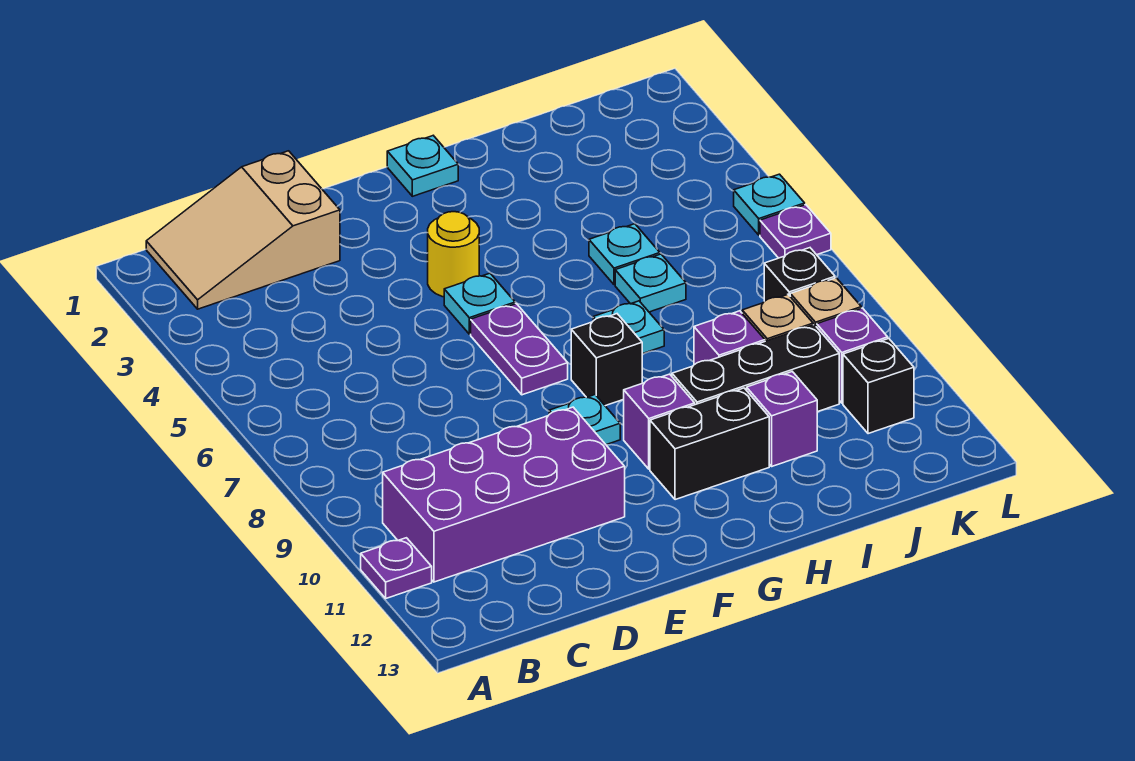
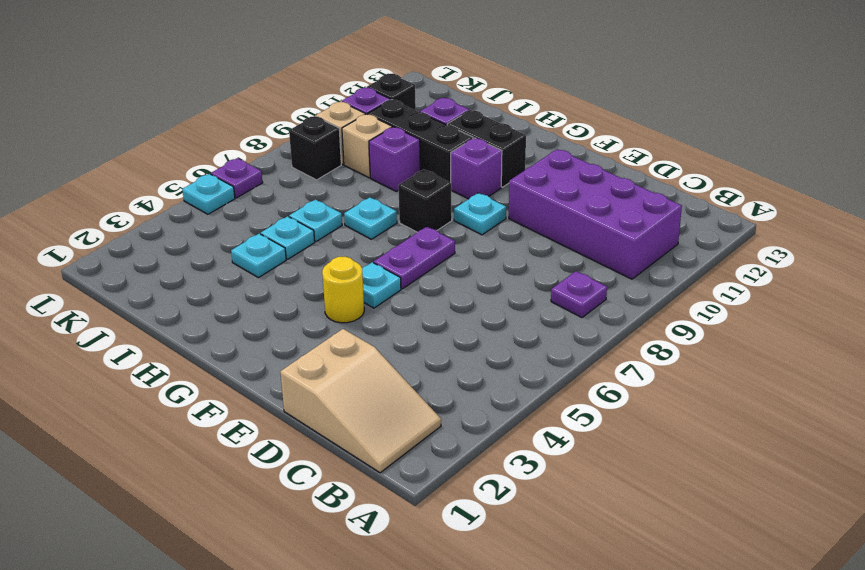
purple plate A11 level 1 -> purple plate B8 level 1
cyan plate G1 level 1 -> cyan plate I4 level 1

